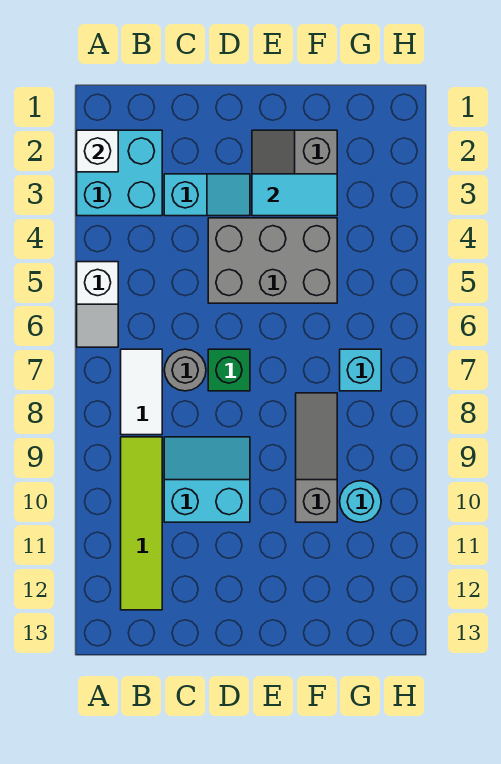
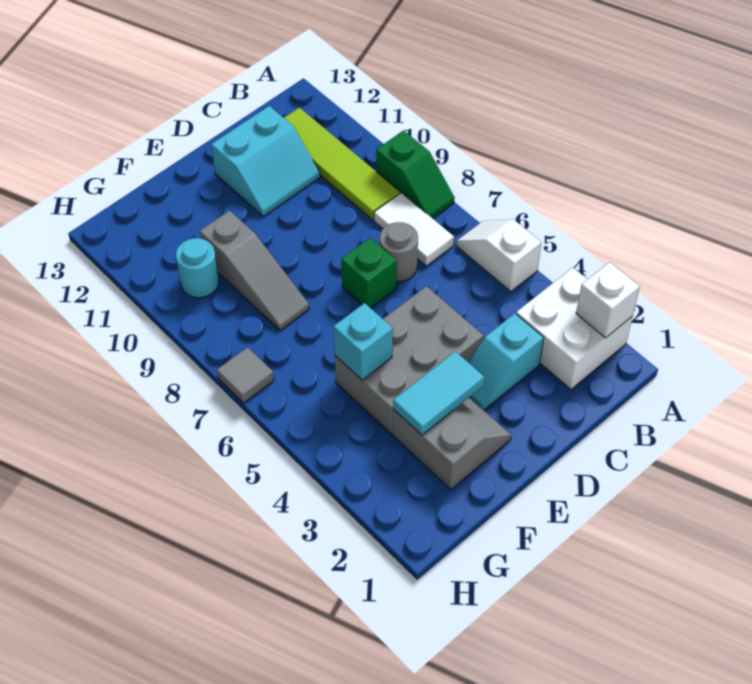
cyan brick A2:B3 level 1 -> white brick A2:B3 level 1
none -> green slope A8:A9 level 1 top 9
cyan slope C9:D10 level 1 top 10 -> cyan slope C11:D12 level 1 top 12
cyan brick G7 level 1 -> cyan brick F5 level 2
none -> grey tile H7 level 1

